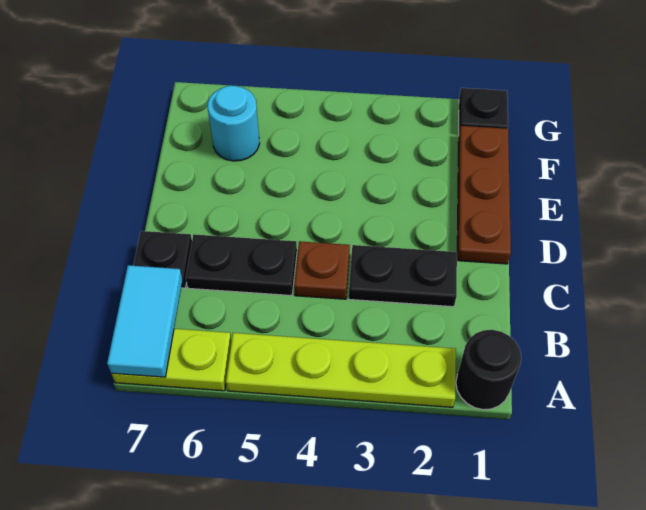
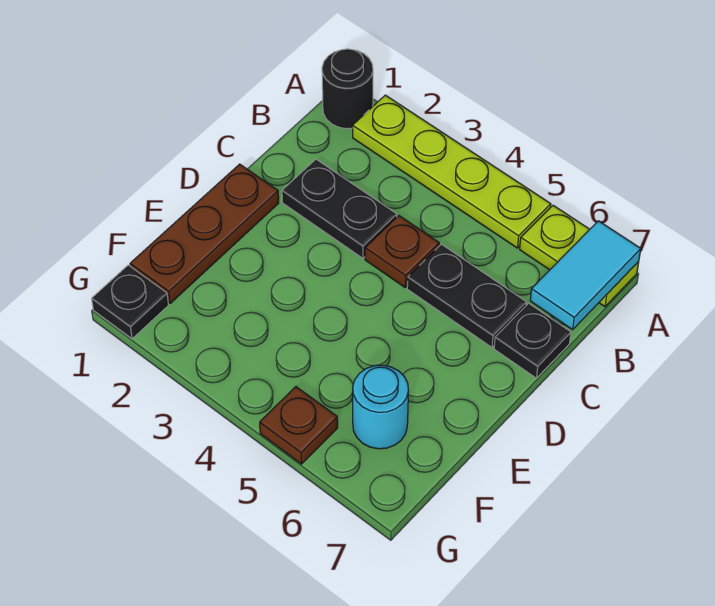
none -> brown plate G5 level 1

